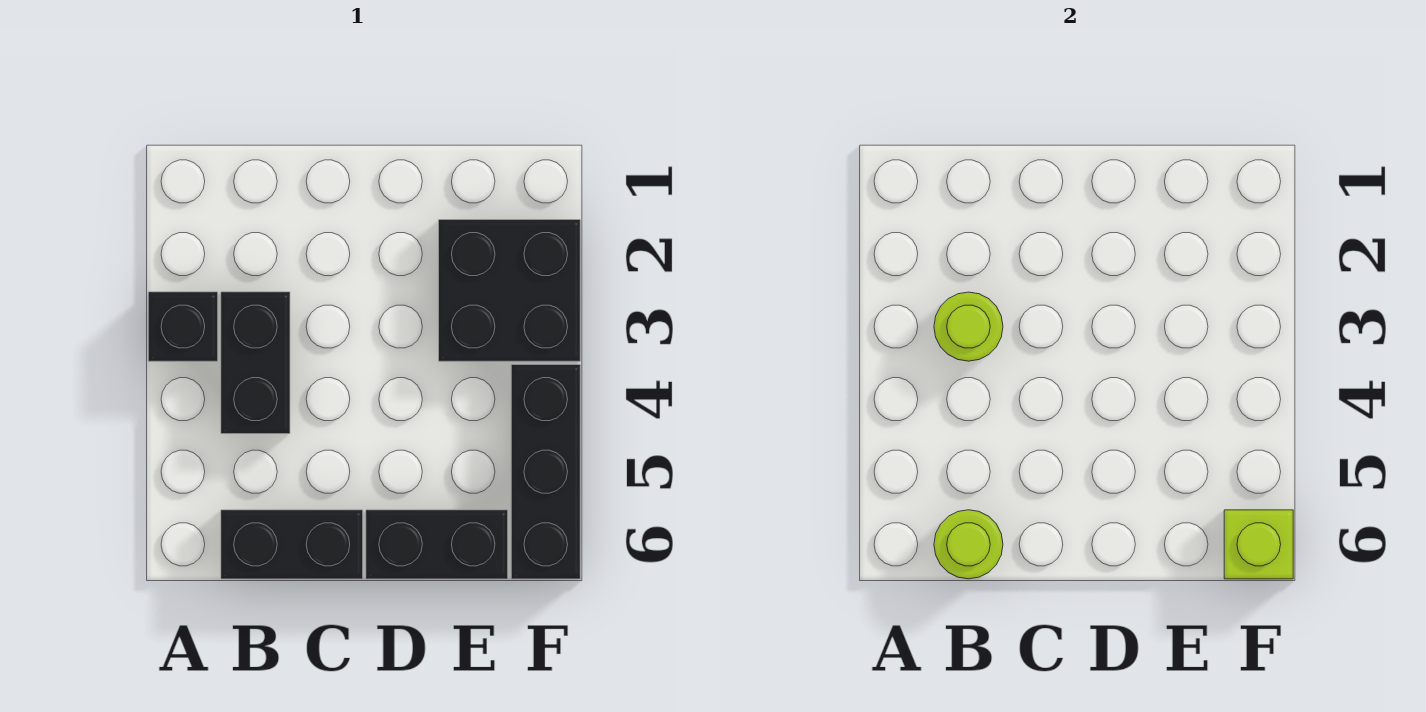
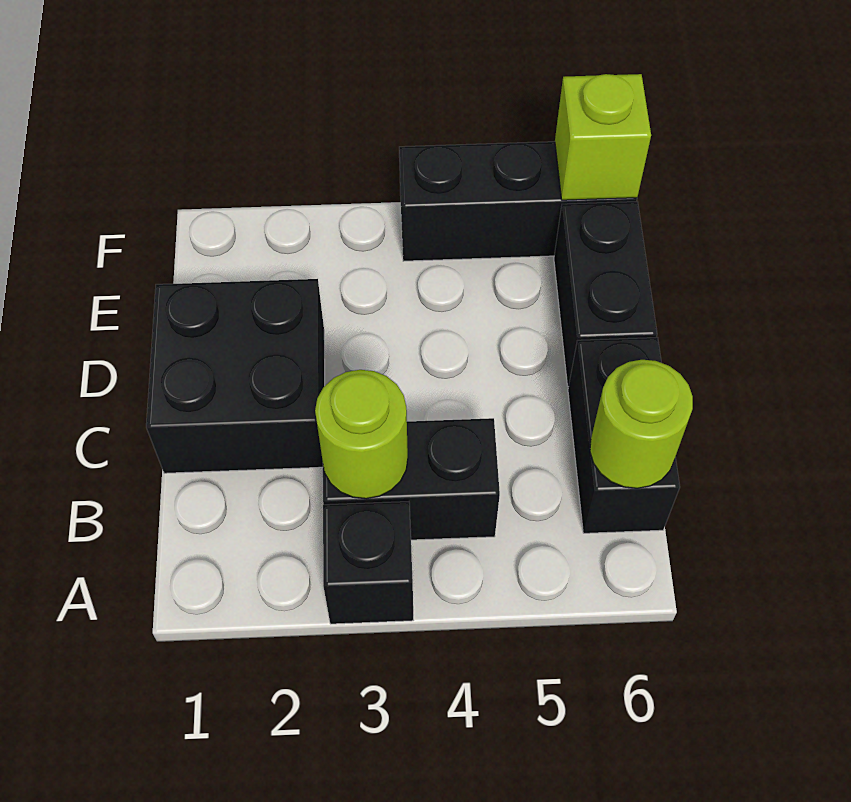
black brick E2:F3 level 1 -> black brick C1:D2 level 1

